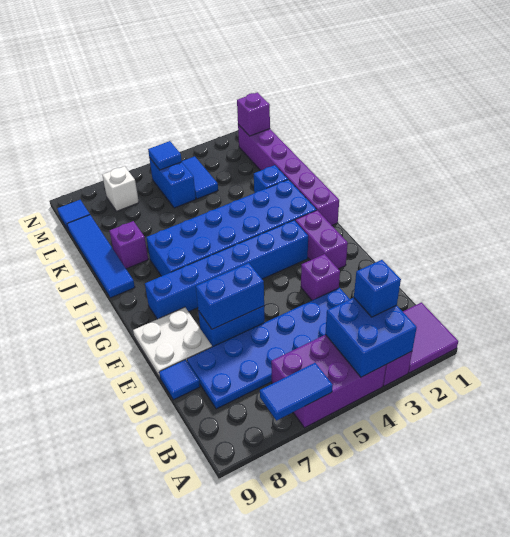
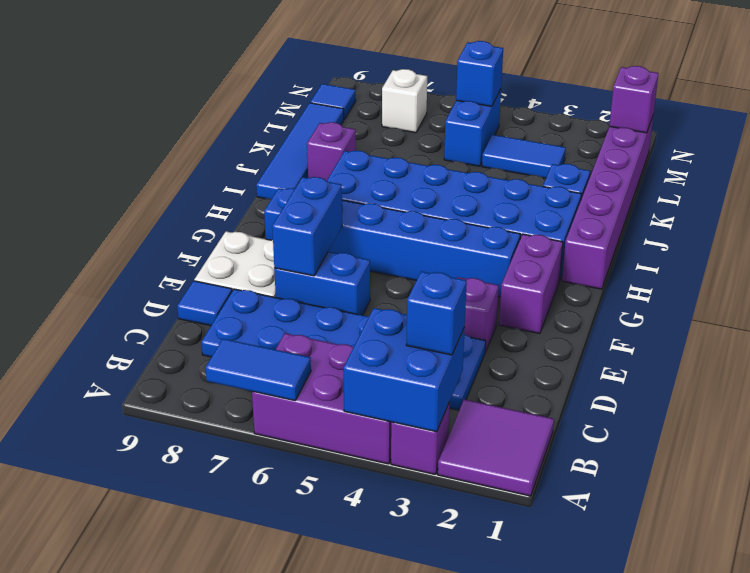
blue brick E6:E7 level 2 -> blue brick E7:F7 level 2
blue tile L4:M4 level 1 -> blue tile L3:L4 level 1
blue tile M5 level 2 -> blue brick M5 level 2

